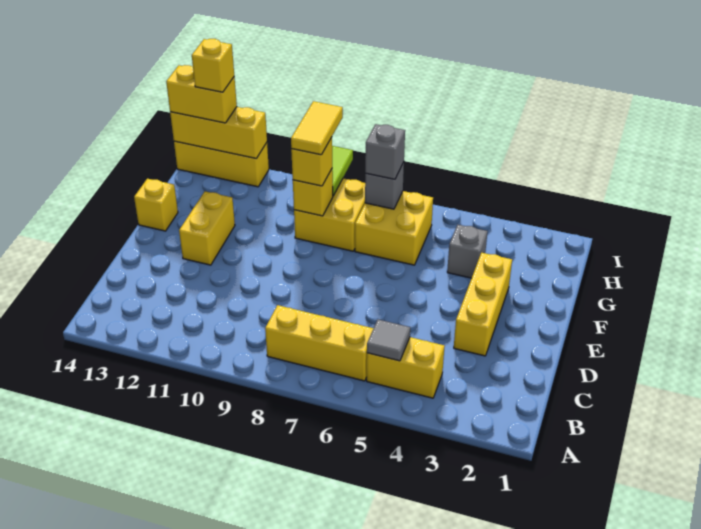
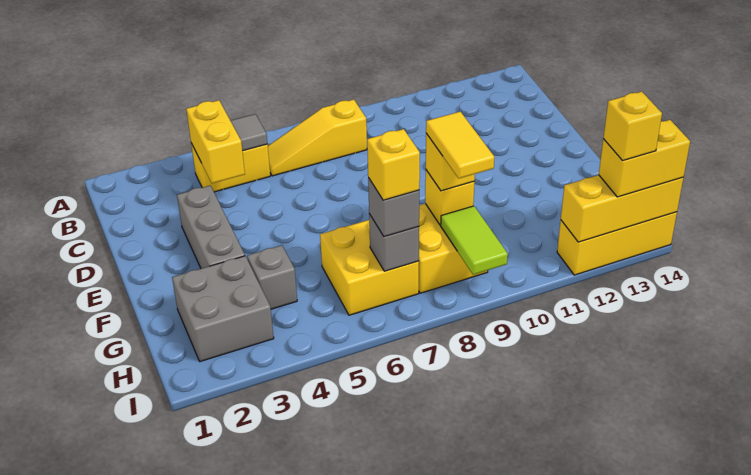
yellow brick B6:B8 level 1 -> yellow slope B6:B8 level 1 top 8
yellow brick D3:F3 level 1 -> grey brick D3:F3 level 1
yellow brick E12:F12 level 1 -> yellow brick B4:C4 level 2
yellow brick F14 level 1 -> yellow brick H7 level 4
none -> grey brick G2:H3 level 1

